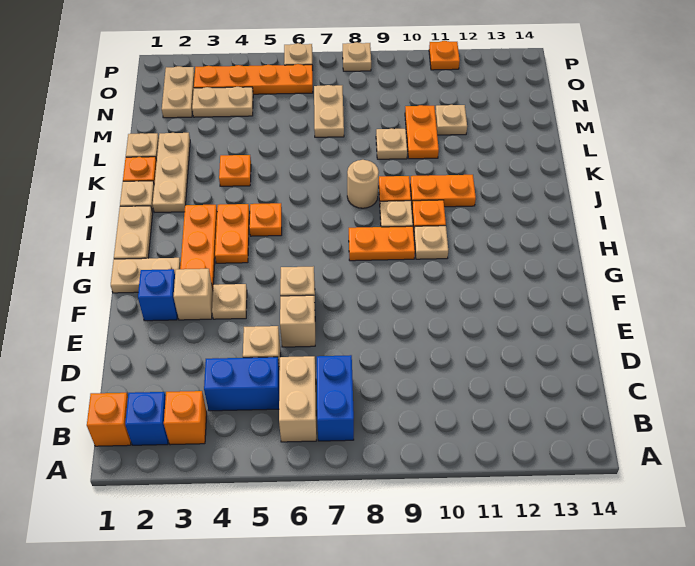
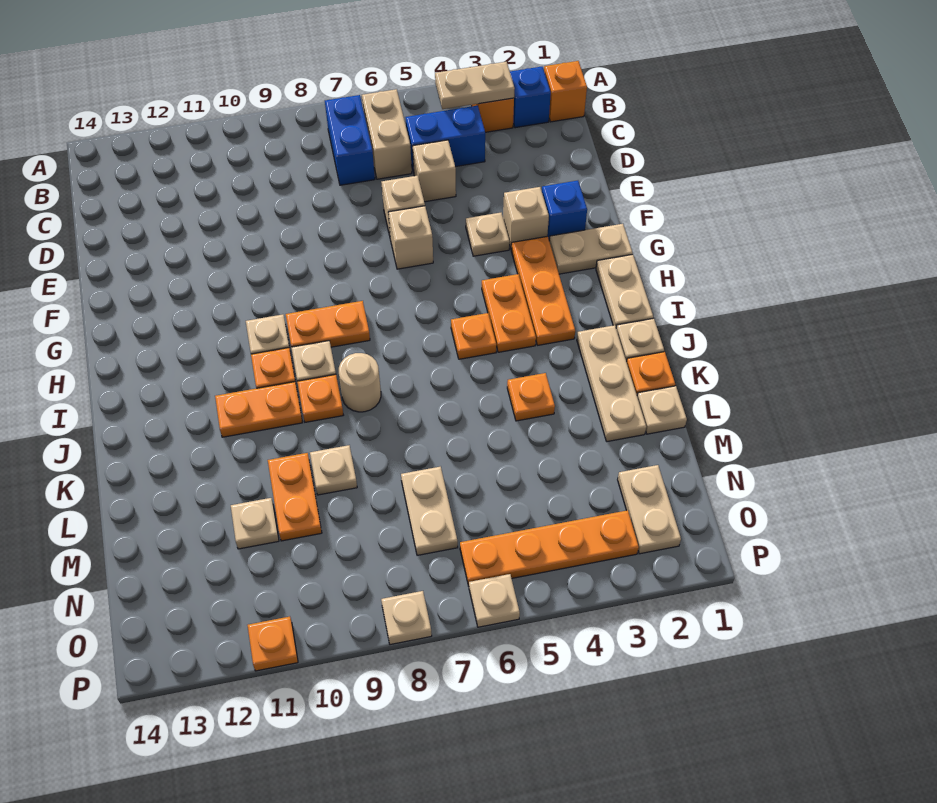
tan plate N3:N4 level 1 -> tan plate B3:B4 level 2

